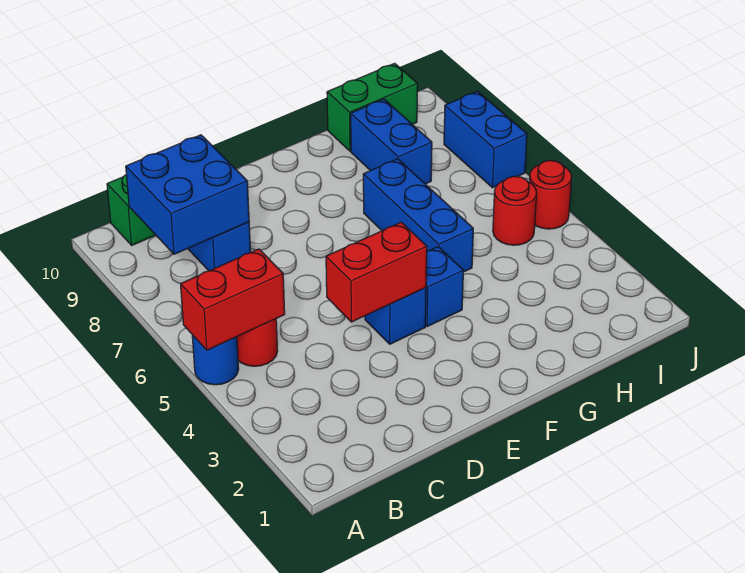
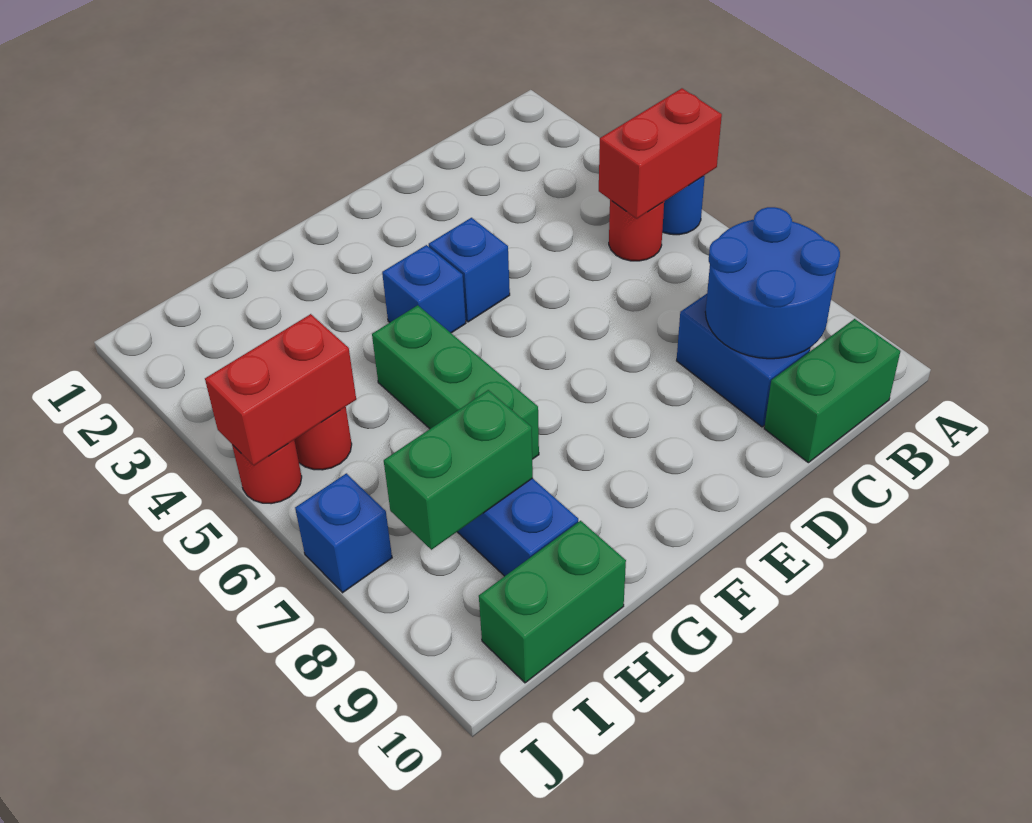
blue brick B8:C9 level 2 -> blue round brick B8:C9 level 2
red brick D4:E4 level 2 -> red brick I5:J5 level 2
blue brick G5:G7 level 1 -> green brick G5:G7 level 1
none -> green brick H8:I8 level 2
blue brick J7:J8 level 1 -> blue brick J7 level 1

